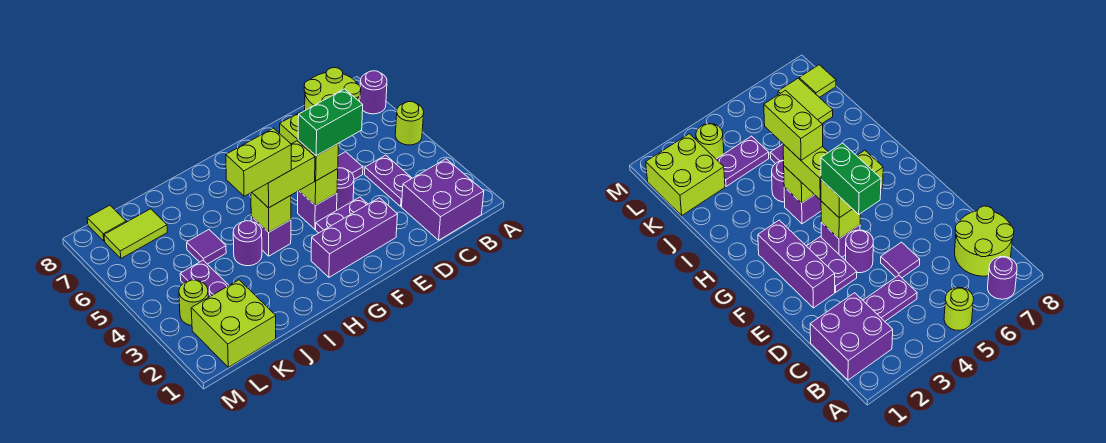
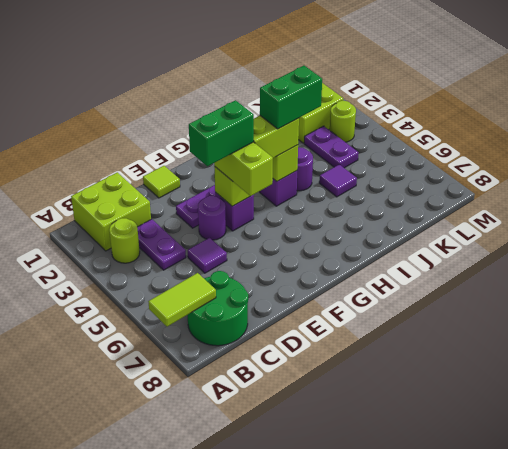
lime round brick A5 level 1 -> lime round brick B3 level 1
purple round brick A7 level 1 -> none
purple brick B1:C2 level 1 -> lime brick B1:C2 level 1
lime round brick B7:C8 level 1 -> green round brick B7:C8 level 1
purple brick E2:G2 level 1 -> none
lime brick H4:I4 level 4 -> green brick H4:I4 level 4
lime tile K7:L7 level 1 -> lime tile A7:B7 level 2
lime tile L8 level 1 -> lime tile E1 level 1

